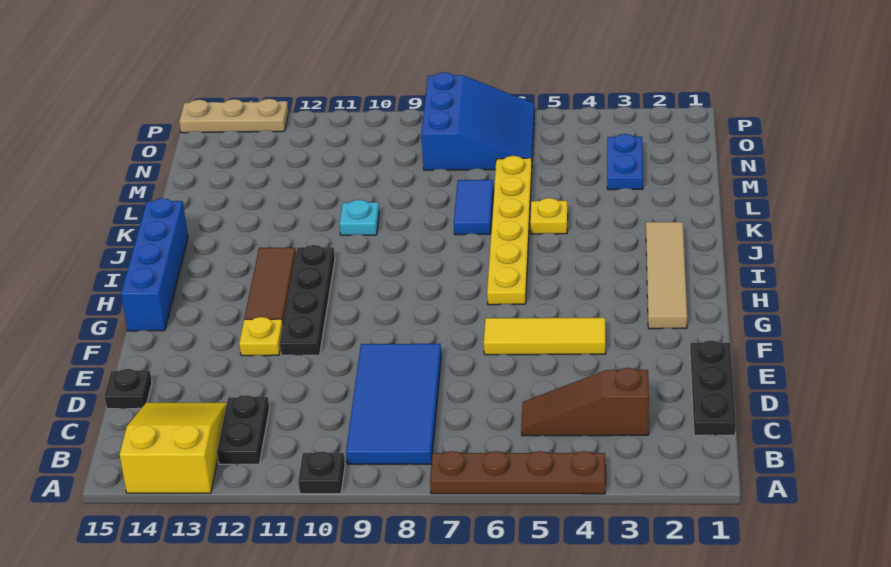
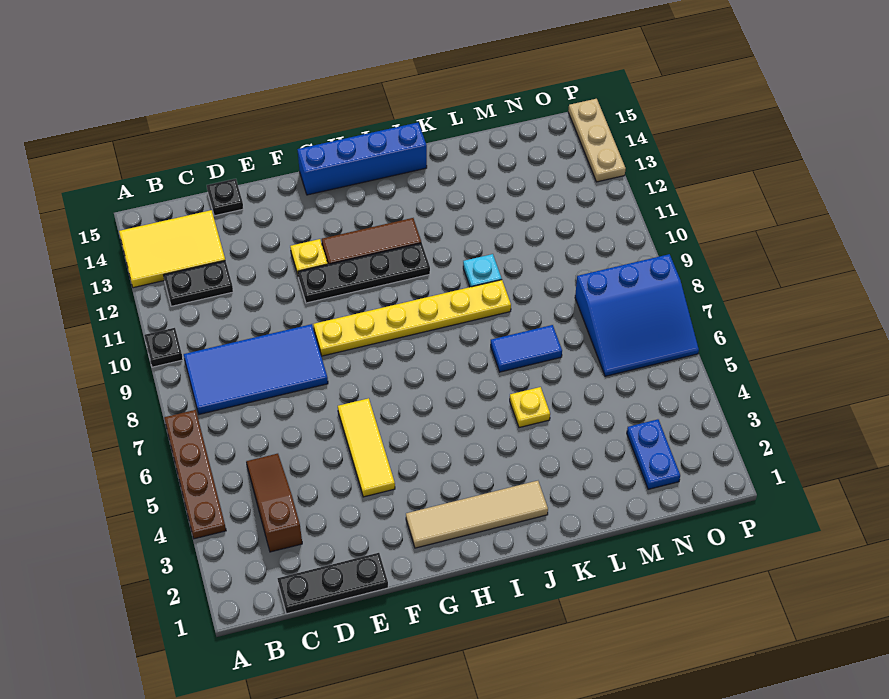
yellow slope A13:C14 level 1 top A -> yellow tile A13:C14 level 1
yellow plate H6:M6 level 1 -> yellow plate F9:K9 level 1
blue plate M3:N3 level 1 -> blue plate N2:N3 level 1

